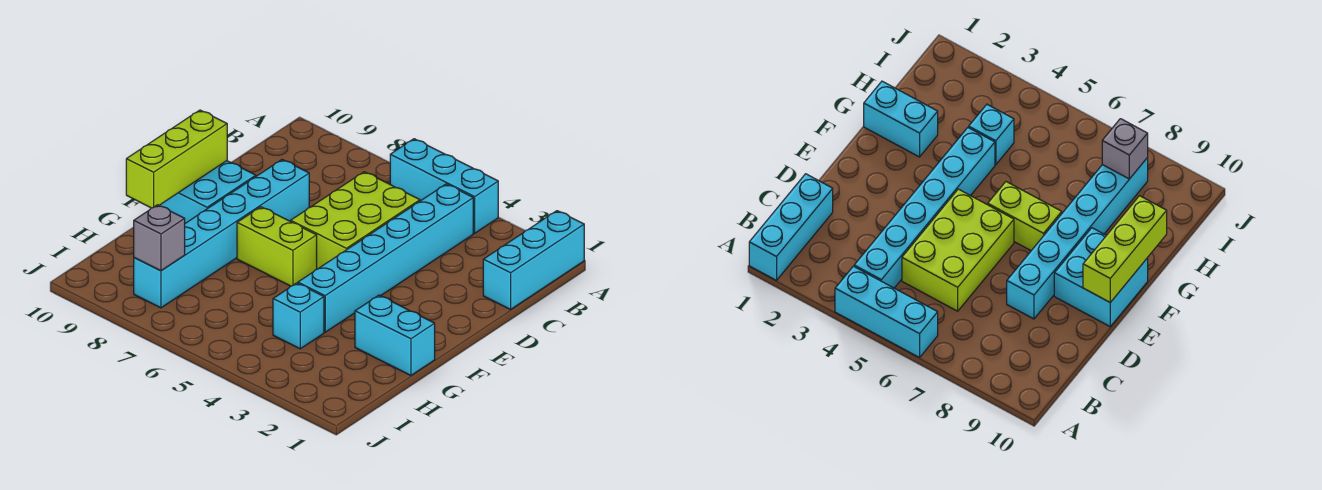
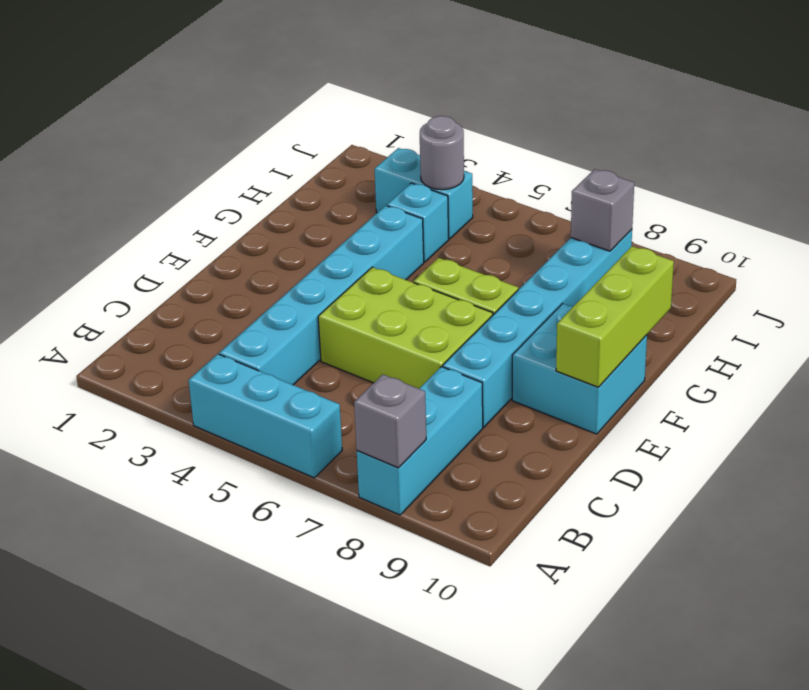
cyan brick A1:C1 level 1 -> cyan brick A8:C8 level 1
none -> grey brick A8 level 2
lime brick C5:E6 level 1 -> lime brick D5:E7 level 1
cyan brick G1:G2 level 1 -> cyan brick I3:I4 level 1
none -> grey round brick I4 level 2

